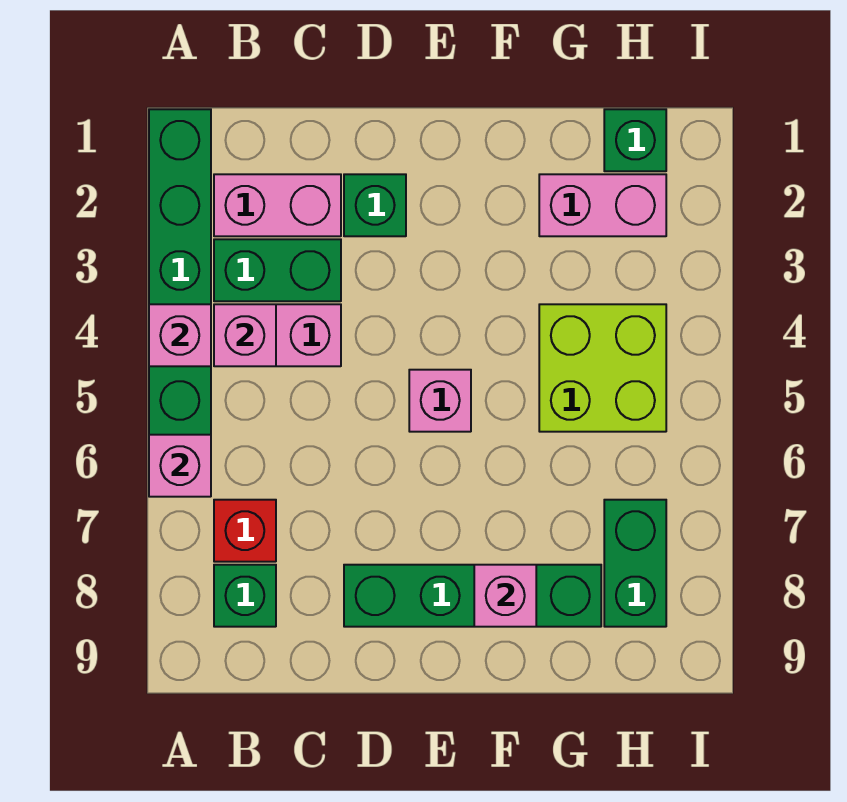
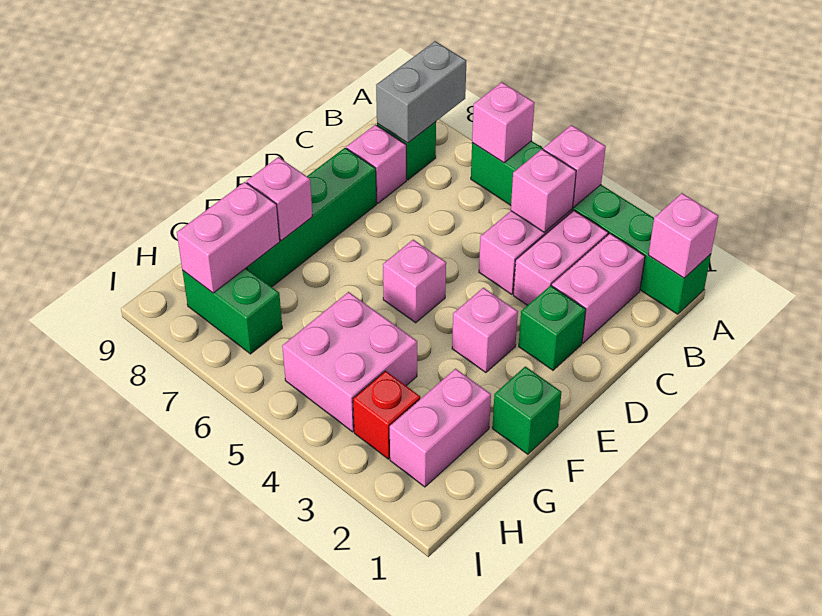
none -> pink brick A1 level 2
none -> grey brick A8:B8 level 2
green brick B3:C3 level 1 -> pink brick B3:C3 level 1
red brick B7 level 1 -> red brick H3 level 1
none -> pink brick C8 level 1
none -> pink brick E3 level 1
lime brick G4:H5 level 1 -> pink brick G4:H5 level 1
none -> pink brick G8:H8 level 2
green brick H1 level 1 -> green brick F1 level 1

